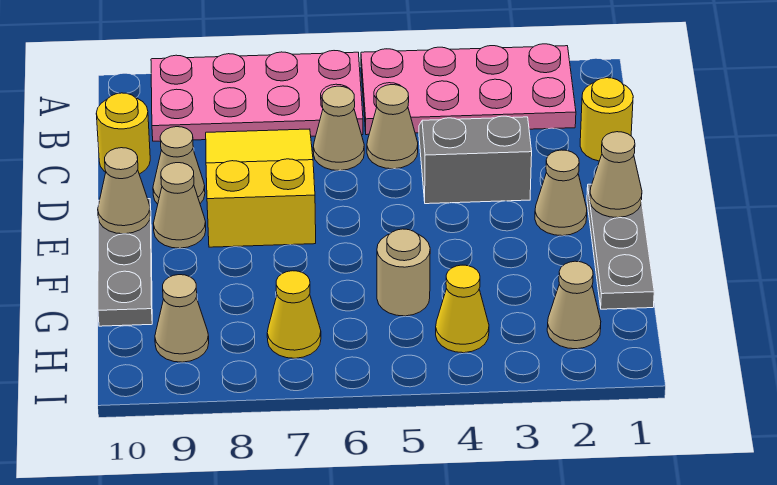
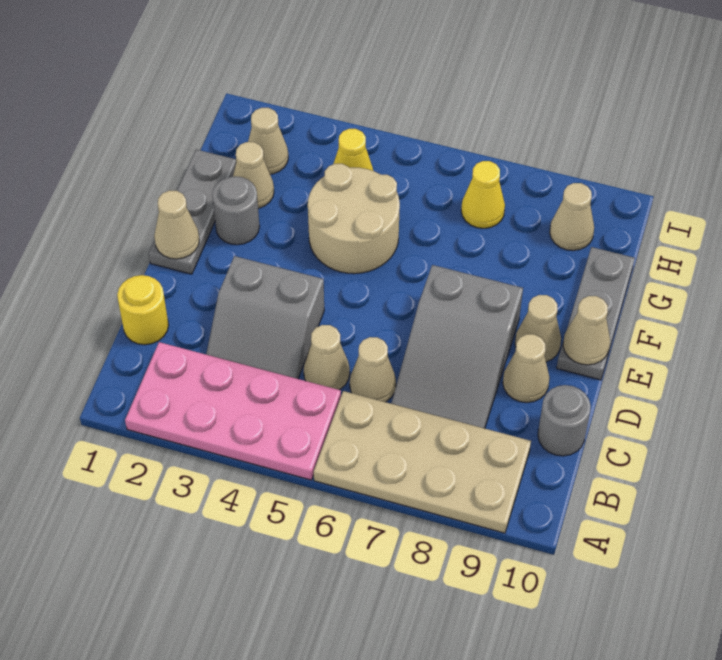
pink plate A6:B9 level 1 -> tan plate A6:B9 level 1
yellow slope C7:E8 level 1 top E -> grey slope C7:E8 level 1 top E
yellow round brick C10 level 1 -> grey round brick C10 level 1
tan cone E2 level 1 -> tan cone G2 level 1
none -> grey round brick F2 level 1
tan round brick G5 level 1 -> tan round brick F4:G5 level 1

